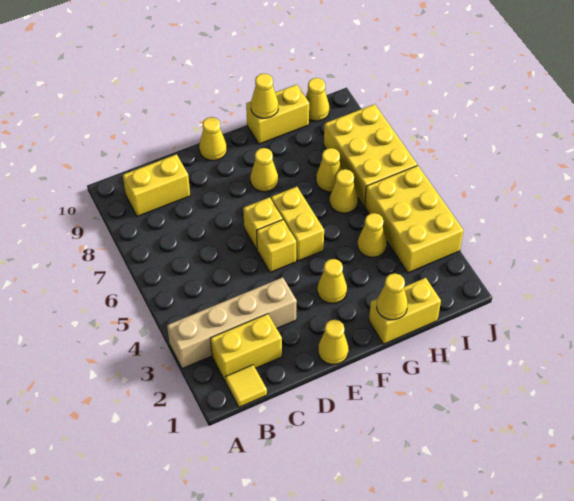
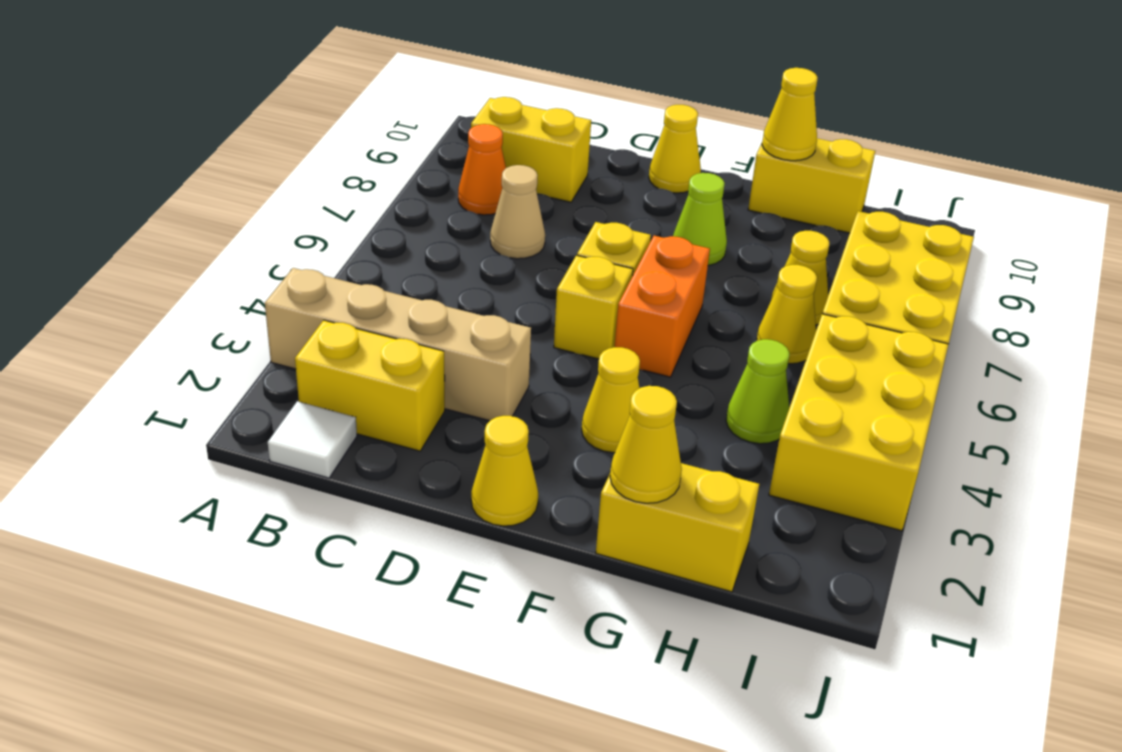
yellow tile B1 level 1 -> white tile B1 level 1
none -> orange cone B8 level 1
none -> tan cone C7 level 1
yellow brick F5:F6 level 1 -> orange brick F5:F6 level 1
yellow cone F8 level 1 -> lime cone F8 level 1
yellow cone H4 level 1 -> lime cone H4 level 1
yellow cone I10 level 1 -> none

